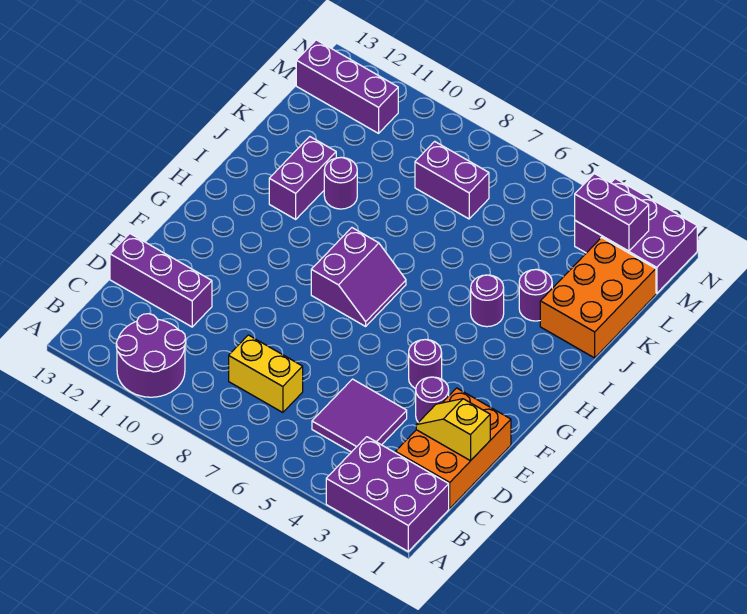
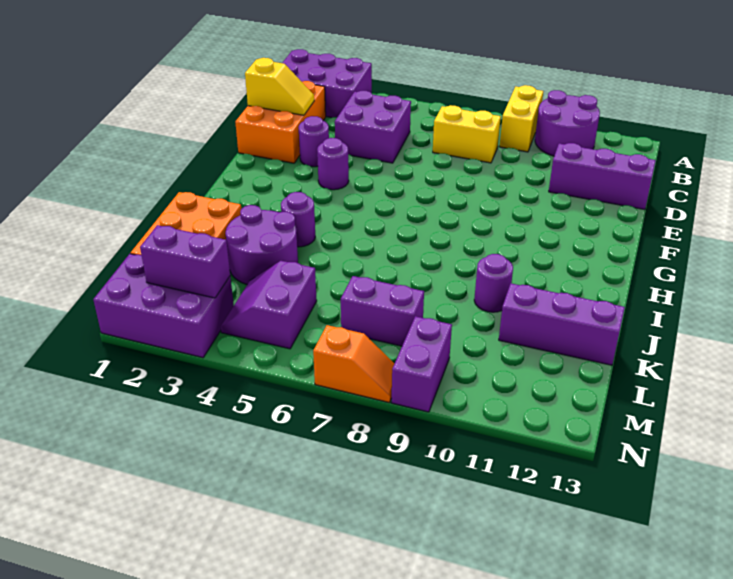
none -> yellow brick A9:B9 level 1
purple tile C4:D5 level 1 -> purple brick C4:D5 level 1
purple slope G7:H8 level 1 top 8 -> purple slope L4:M5 level 1 top 5
purple brick I11:J11 level 1 -> purple brick M9:N9 level 1
purple round brick J3 level 1 -> purple round brick J3:K4 level 1
purple brick M11:M13 level 1 -> purple brick K11:K13 level 1
none -> orange slope N7:N8 level 1 top 7

